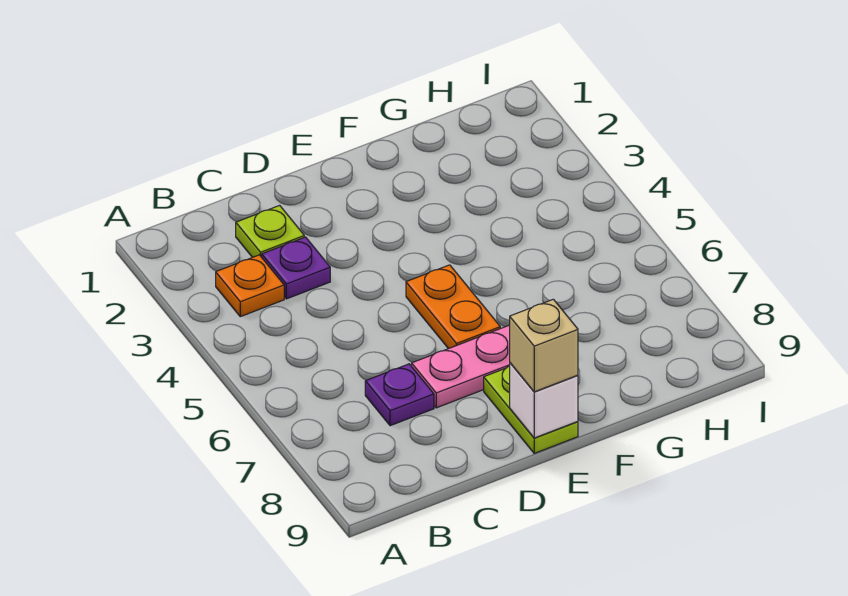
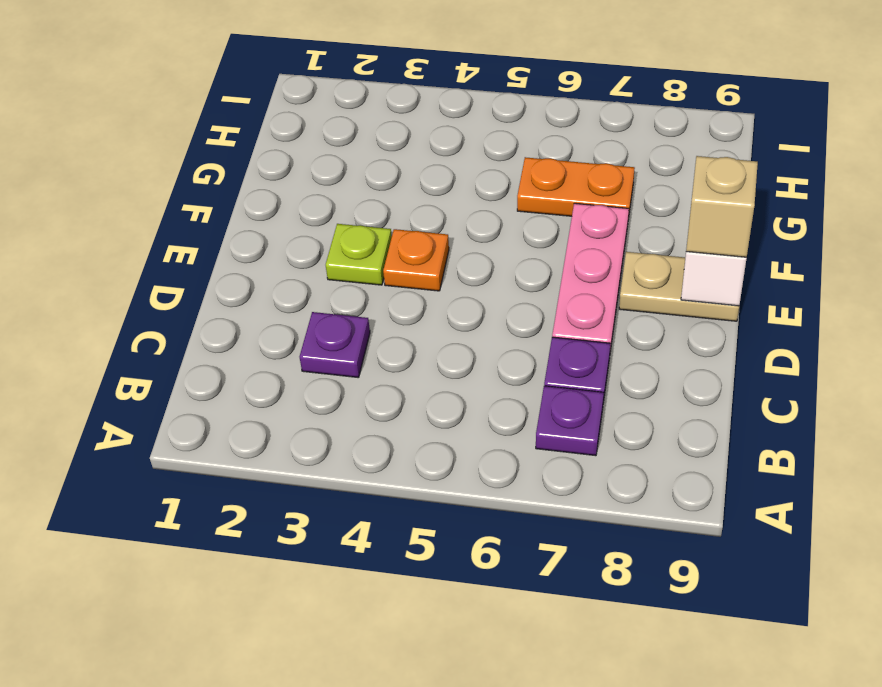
orange plate B3 level 1 -> orange plate E4 level 1
none -> purple plate B7 level 1
lime plate C2 level 1 -> lime plate E3 level 1
orange plate E5:E6 level 1 -> orange plate G6:G7 level 1
lime plate E8:E9 level 1 -> tan plate E8:E9 level 1

